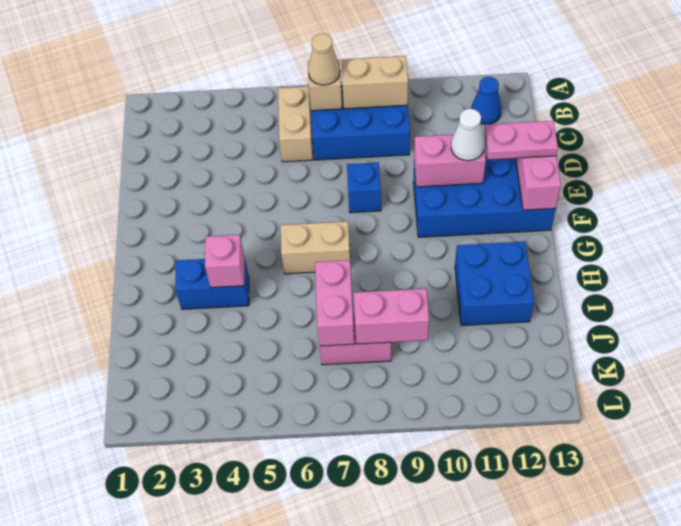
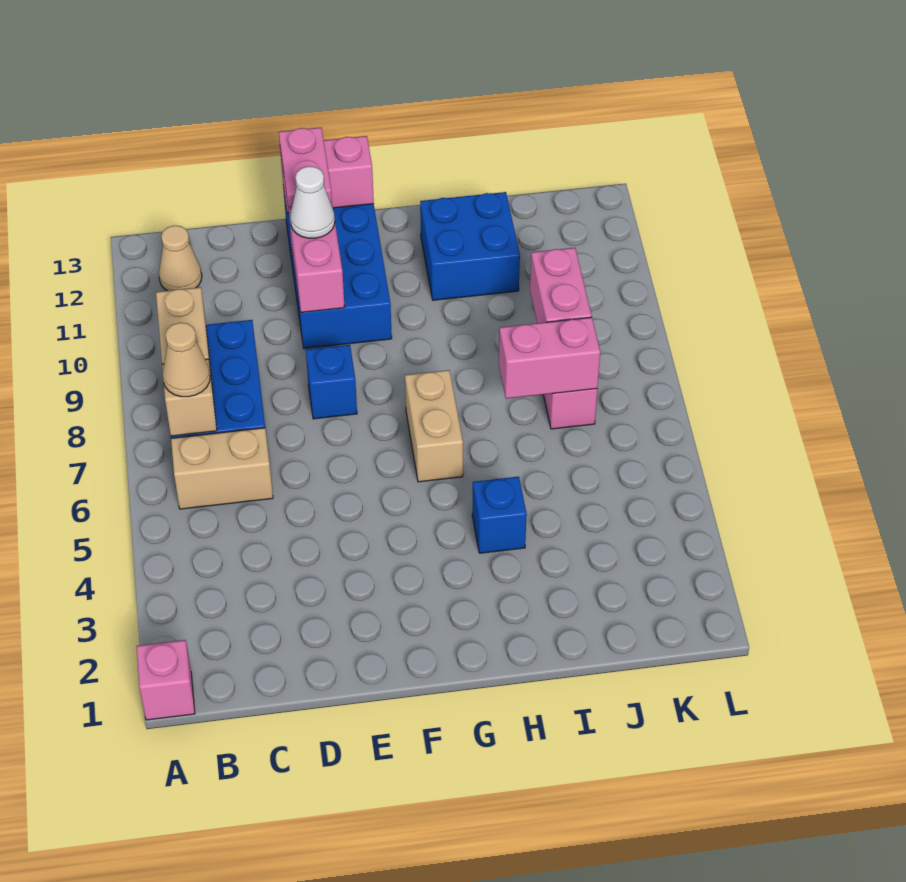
blue cone B12 level 1 -> tan cone B12 level 1
blue brick H3:H4 level 1 -> blue brick H4 level 1
pink brick H4 level 2 -> pink brick A1 level 1

